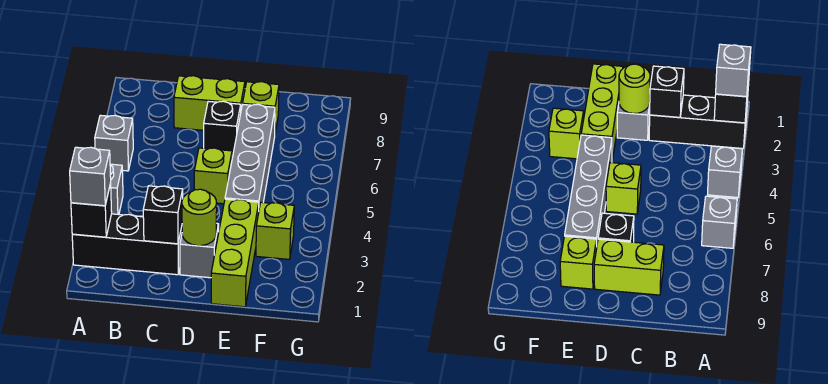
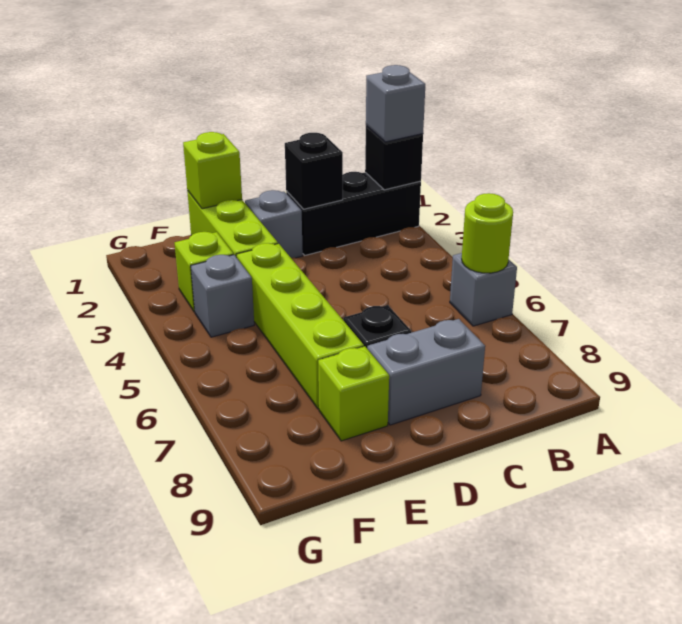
grey brick A4 level 1 -> grey brick F4 level 1
lime brick C8:D8 level 1 -> grey brick C8:D8 level 1
lime round brick D2 level 2 -> lime round brick A6 level 2
lime brick D5 level 1 -> lime brick E1 level 2
grey brick E4:E7 level 1 -> lime brick E4:E7 level 1

